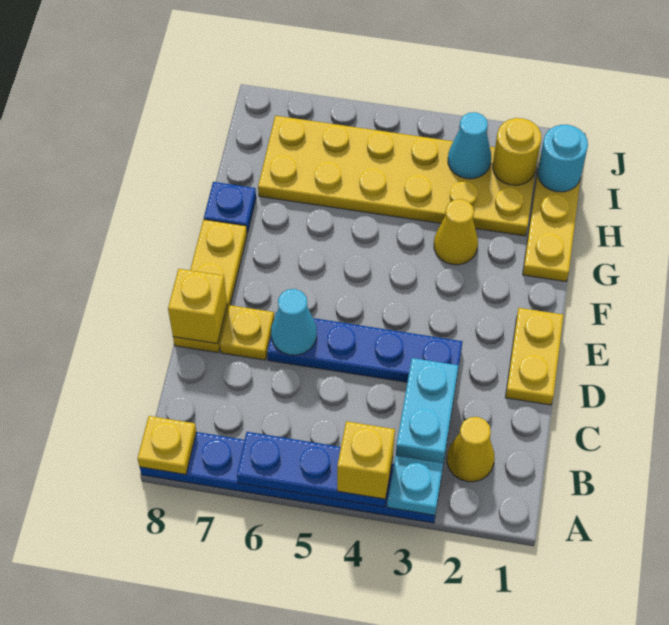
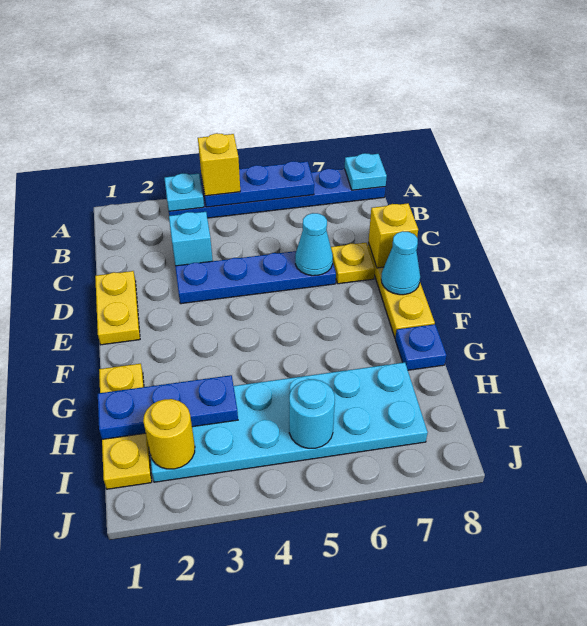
yellow plate A8 level 2 -> cyan plate A8 level 2
yellow cone B2 level 1 -> none
cyan brick B3:C3 level 1 -> cyan brick C3 level 1
yellow cone G3 level 1 -> none
none -> blue plate H1:H3 level 2
yellow plate H2:I7 level 1 -> cyan plate H2:I7 level 1
cyan round brick I1 level 2 -> cyan round brick I5 level 2
cyan cone I3 level 2 -> cyan cone E8 level 2

